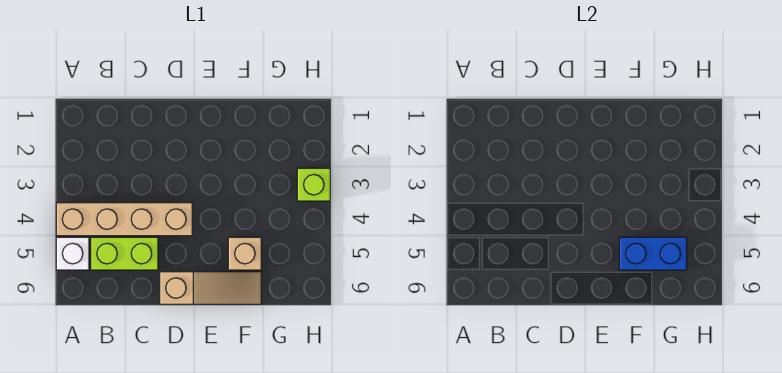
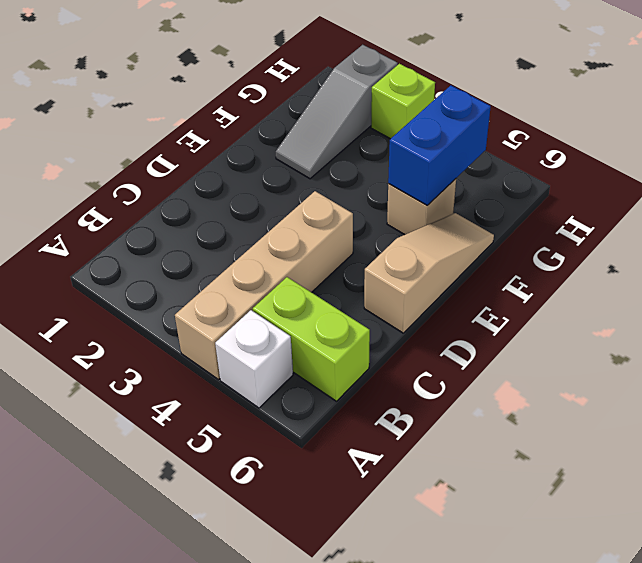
lime brick B5:C5 level 1 -> lime brick B5:B6 level 1
none -> grey slope F2:H2 level 1 top H

